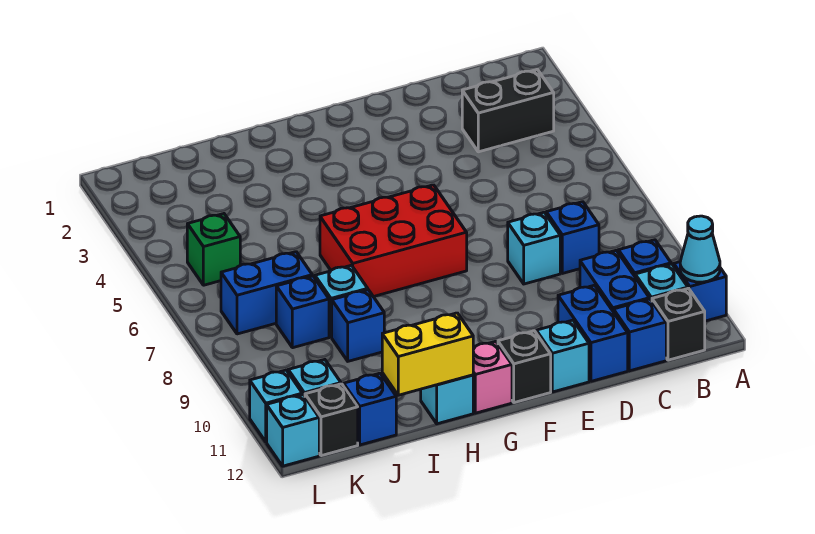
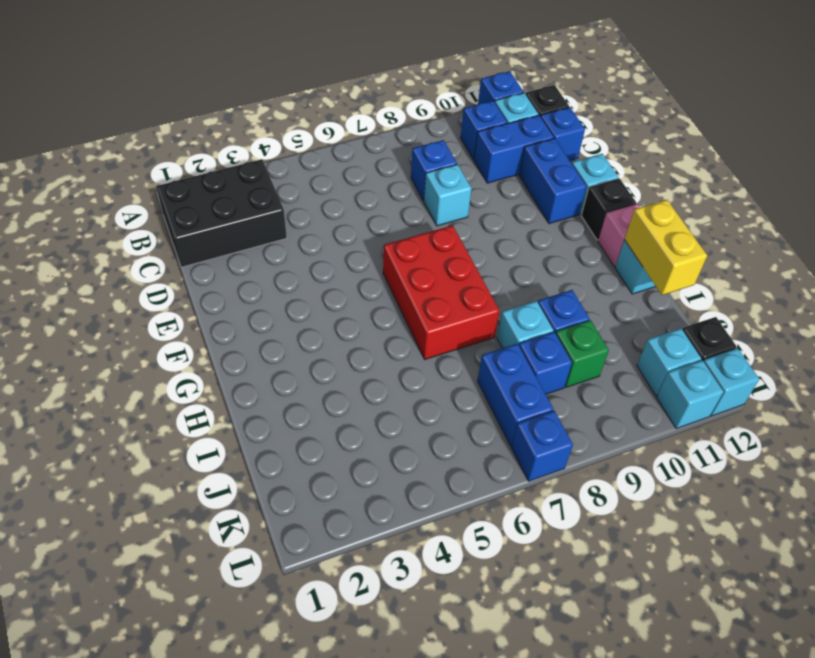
cyan cone A11 level 2 -> none
black brick B3:C3 level 1 -> black brick B1:C3 level 1
blue brick D11:D12 level 1 -> blue brick D11:E11 level 1
blue brick J12 level 1 -> blue brick L7 level 1
green brick K5 level 1 -> green brick J9 level 1

